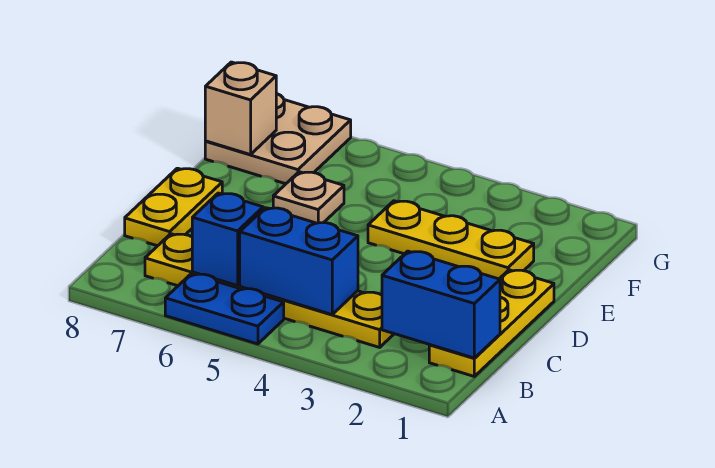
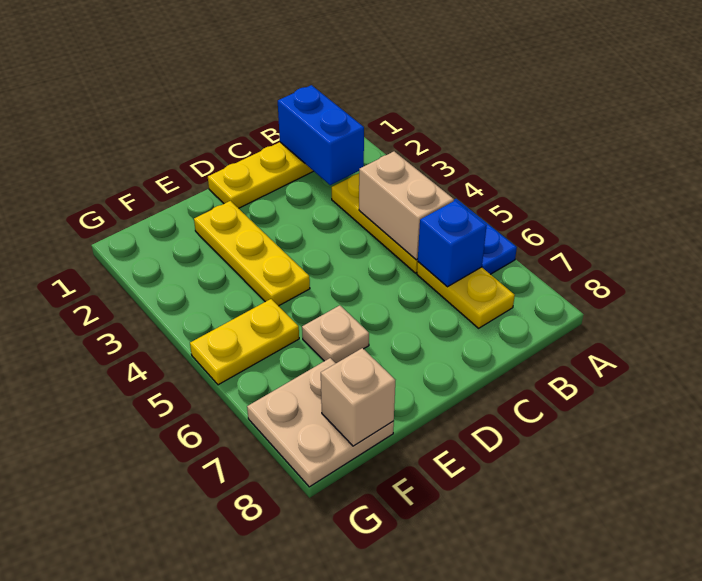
blue brick B4:B5 level 2 -> tan brick B4:B5 level 2
yellow plate C8:D8 level 1 -> yellow plate F5:G5 level 1

